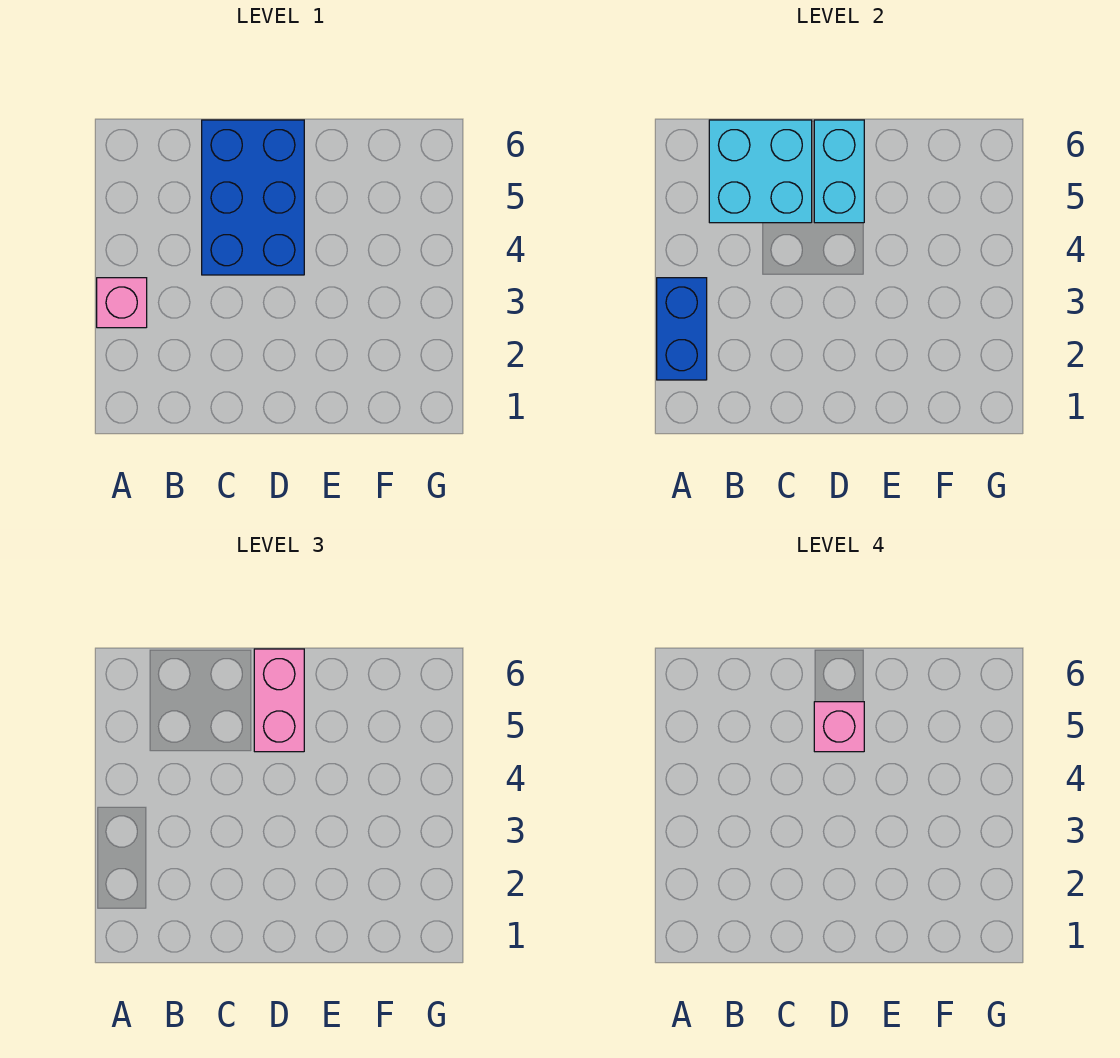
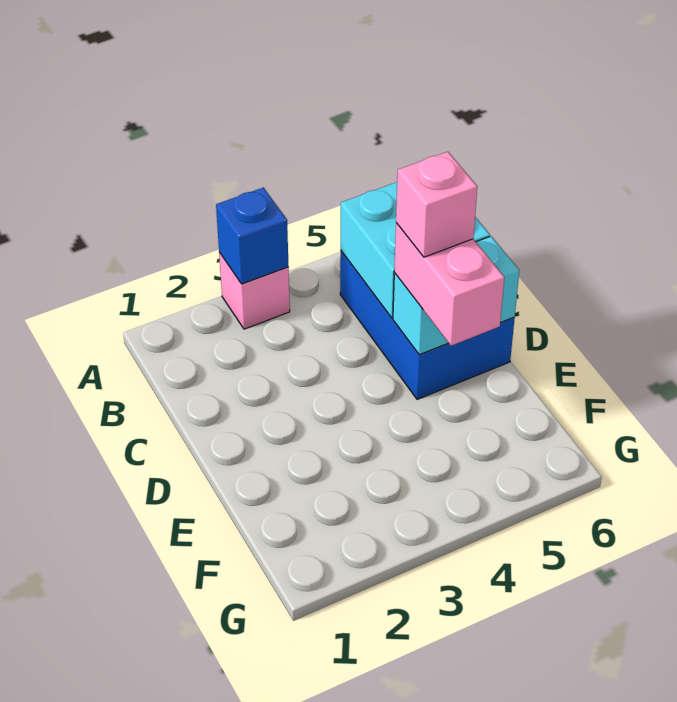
blue brick A2:A3 level 2 -> blue brick A3 level 2
blue brick C4:D6 level 1 -> blue brick B5:D6 level 1
pink brick D5:D6 level 3 -> pink brick D5:E5 level 3

